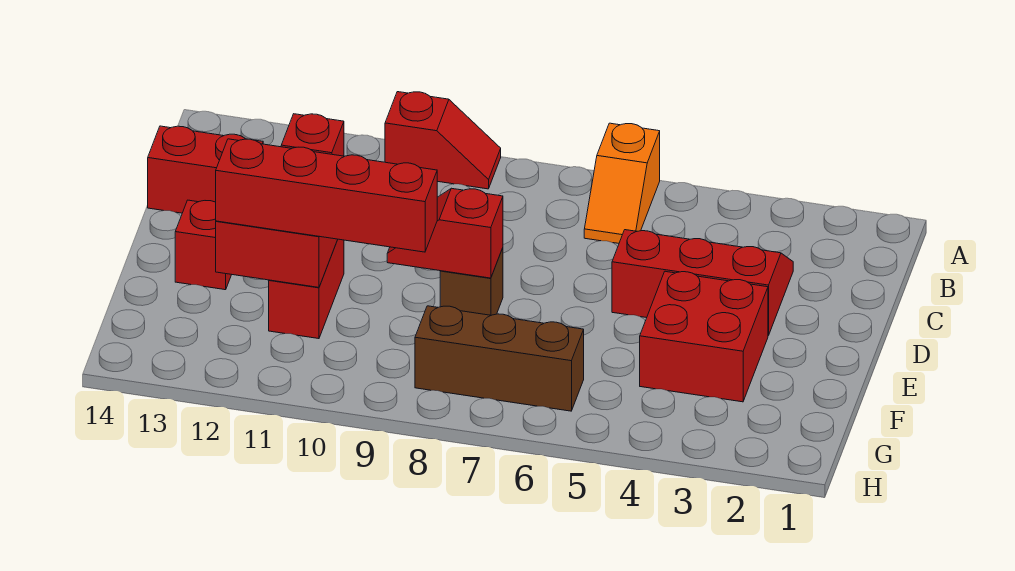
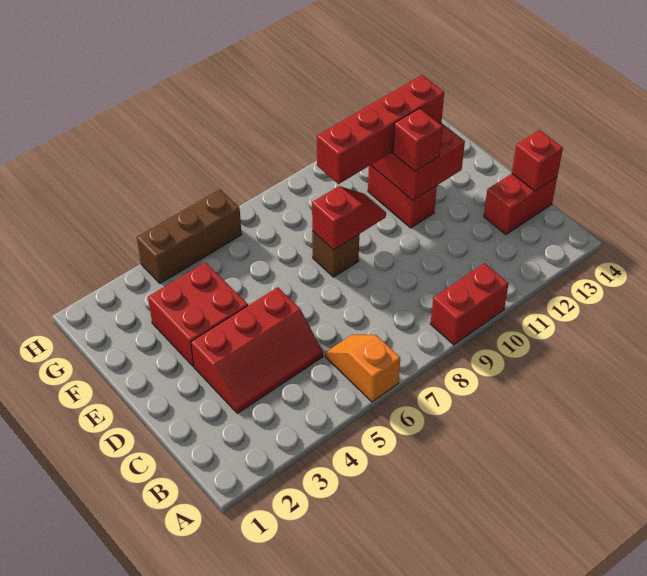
red slope A9:A10 level 1 top 10 -> red brick A9:A10 level 1
red brick E13 level 1 -> red brick C14 level 2
brown brick G6:G8 level 1 -> brown brick H4:H6 level 1

